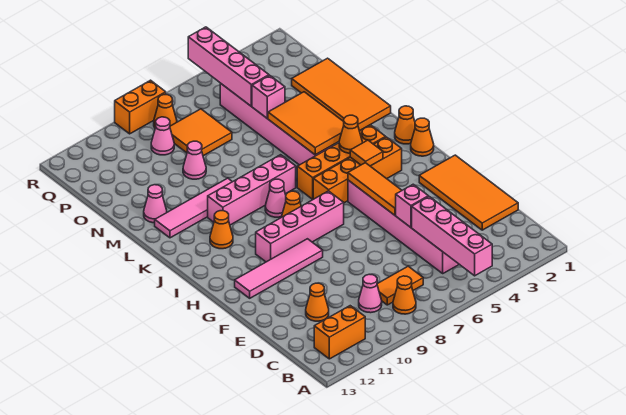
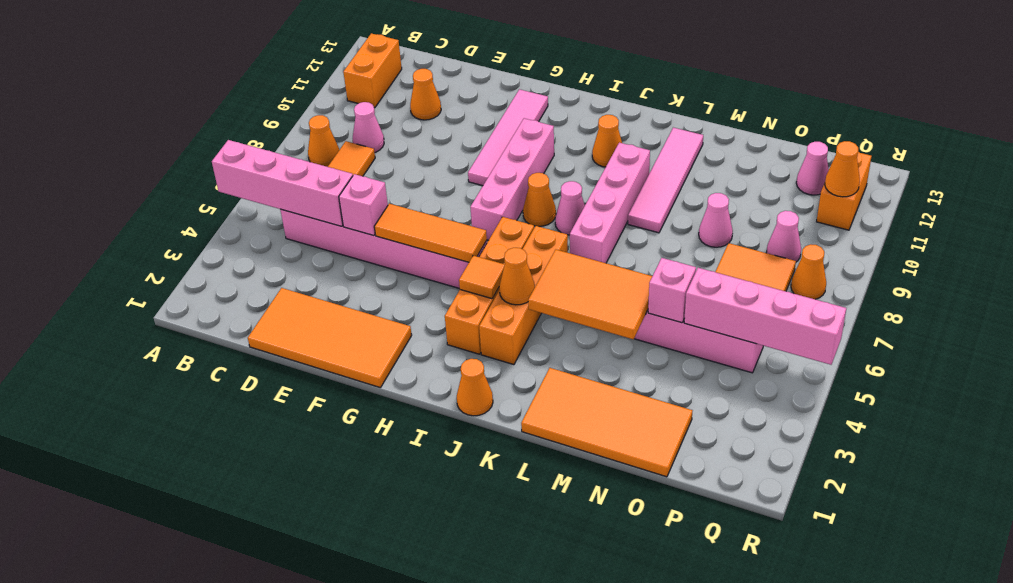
orange cone I1 level 1 -> orange cone Q11 level 2
pink cone M12 level 1 -> pink cone P12 level 1
orange brick R8:R9 level 1 -> orange brick Q11:Q12 level 1

